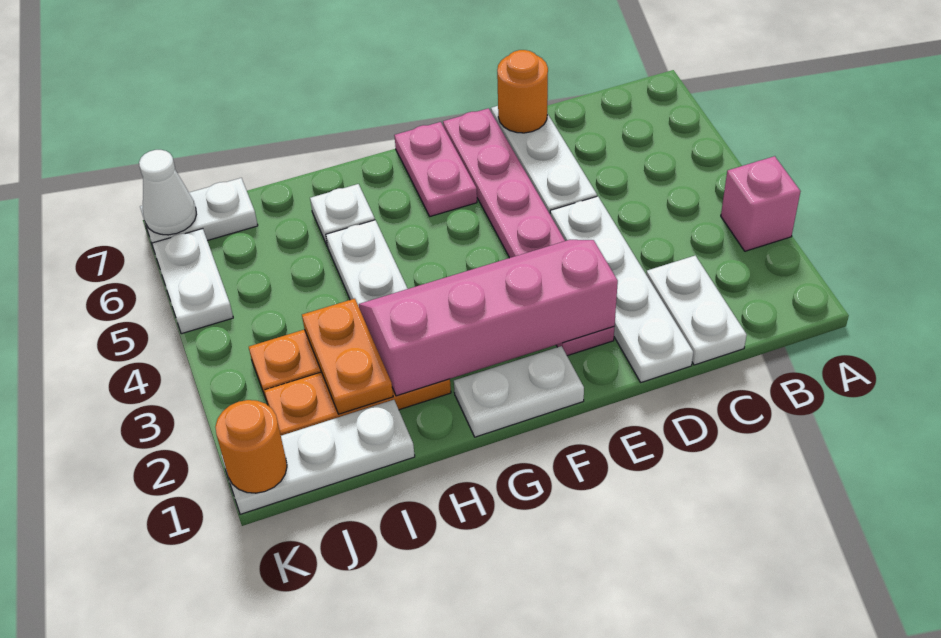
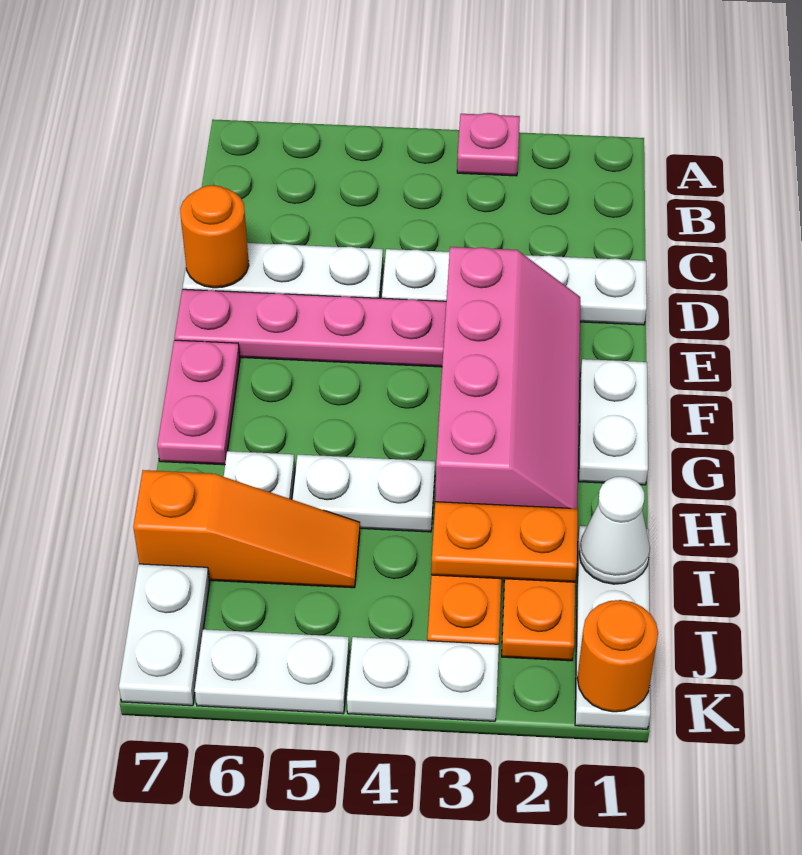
pink brick A3 level 1 -> pink plate A3 level 1
white plate C1:C2 level 1 -> white plate K3:K4 level 1
pink slope E2:H3 level 2 top 2 -> pink slope E2:H3 level 2 top 3
pink plate F6:F7 level 1 -> pink plate F7:G7 level 1
none -> orange slope I5:I7 level 1 top 7
white cone K7 level 2 -> white cone I1 level 2

